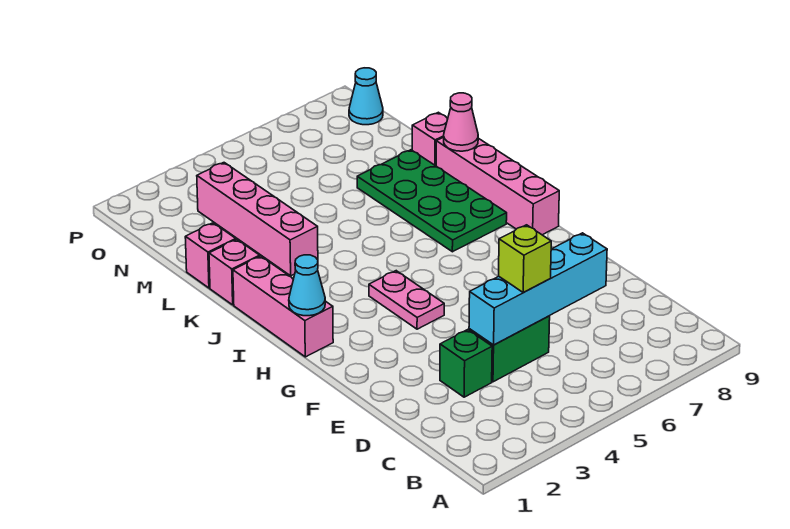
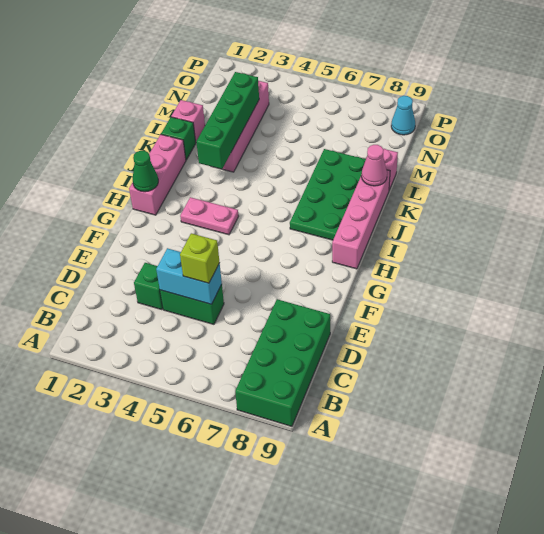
none -> green brick A8:D9 level 1
cyan brick D4:D7 level 2 -> cyan brick D4:D5 level 2
pink plate G4:H4 level 1 -> pink plate H3:H4 level 1
cyan cone H1 level 2 -> green cone H1 level 2
none -> green brick J3:M3 level 2
pink brick K1 level 1 -> green brick K1 level 1

